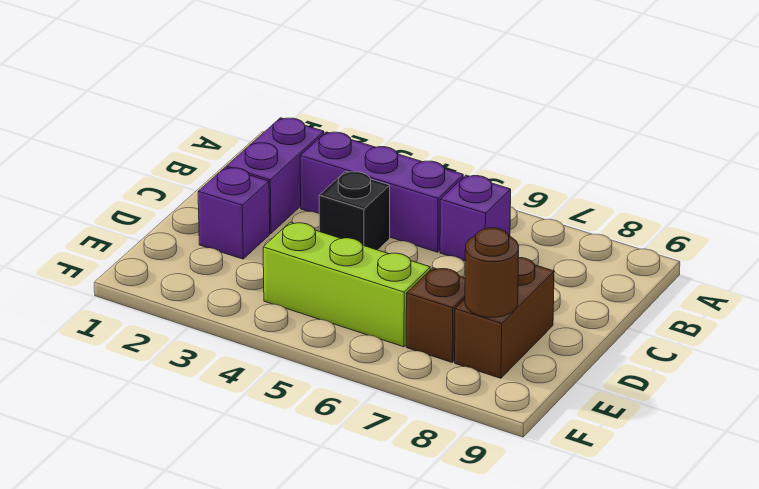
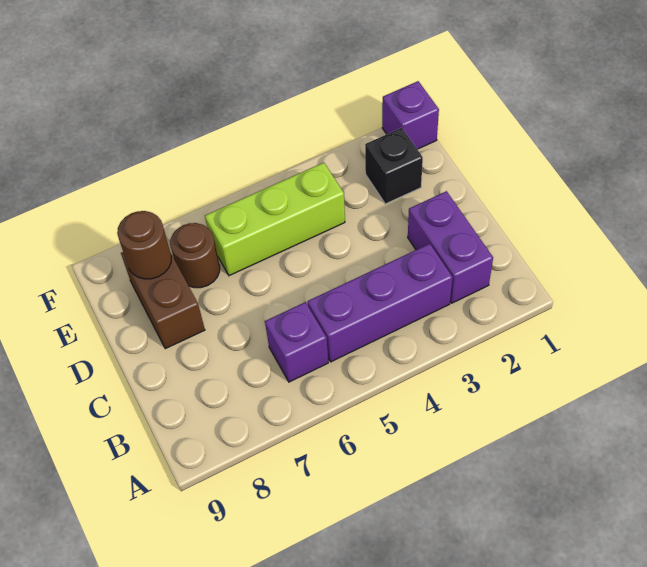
black brick C4 level 1 -> black brick E2 level 1
purple brick D2 level 1 -> purple brick F1 level 1
brown brick E7 level 1 -> brown round brick E7 level 1

